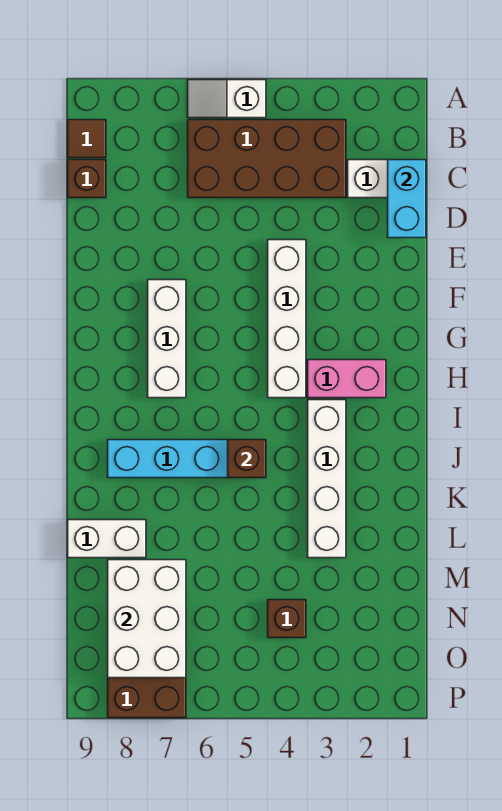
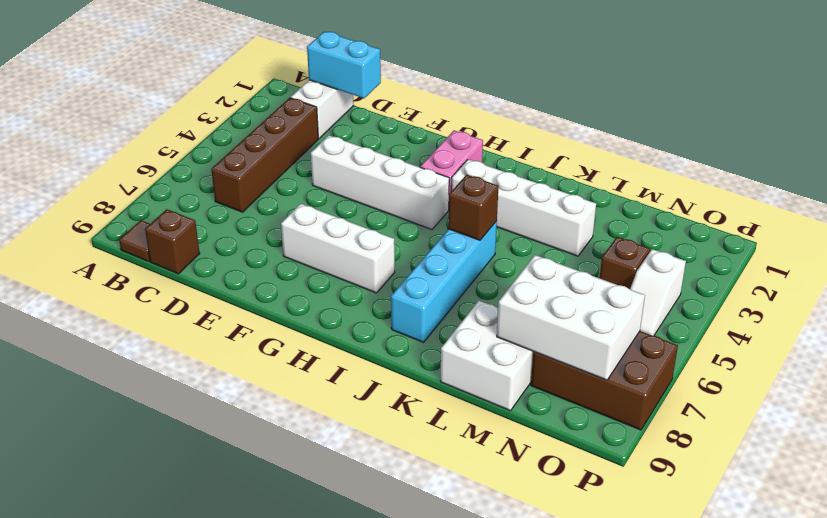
white slope A5:A6 level 1 top 5 -> white slope O4:O5 level 1 top 4
brown brick B3:C6 level 1 -> brown brick C3:C6 level 1
white brick L8:L9 level 1 -> white brick L8:M9 level 1

